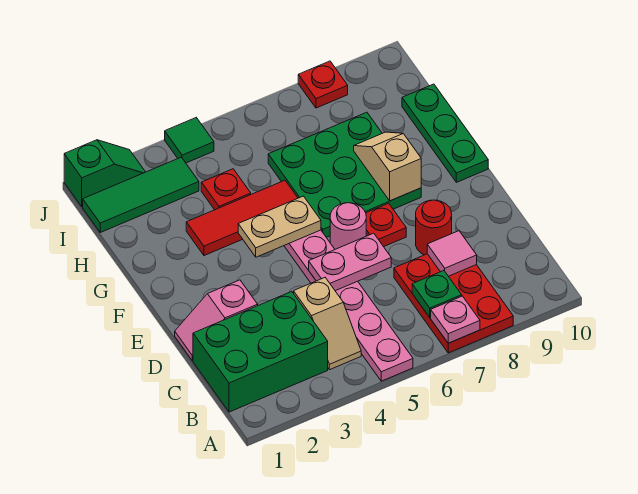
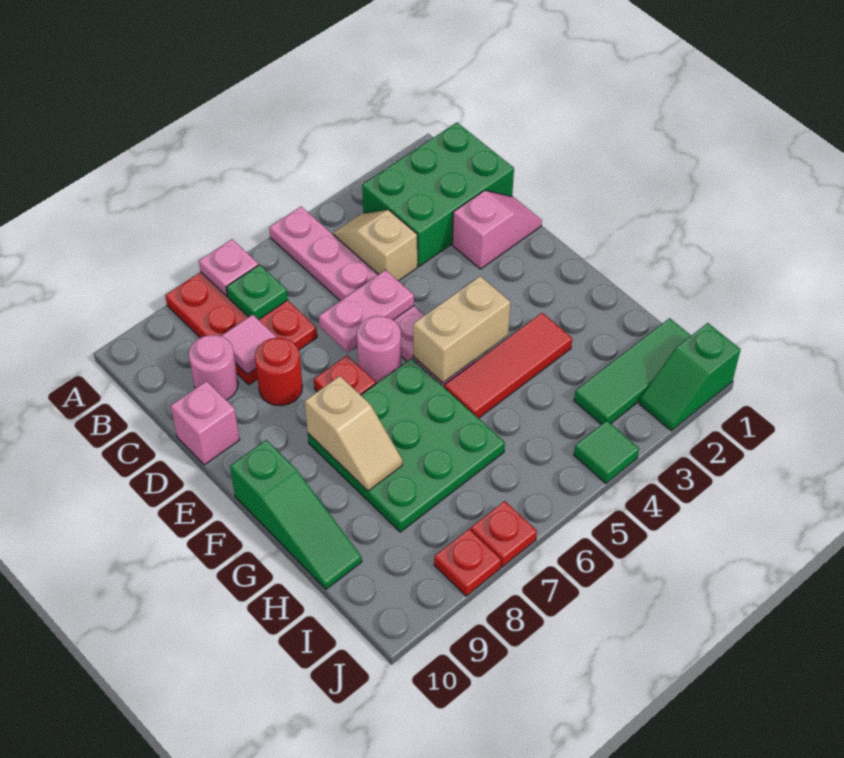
none -> pink round brick C9 level 1
none -> pink brick D10 level 1
tan plate F4:F5 level 2 -> tan brick F4:F5 level 2
green plate F10:H10 level 1 -> green slope F10:H10 level 1 top F
red plate H4 level 1 -> red plate J7 level 1

